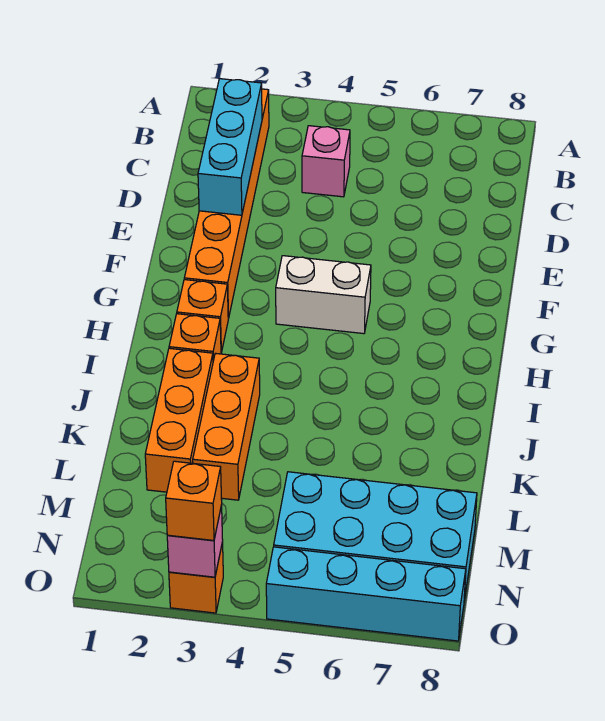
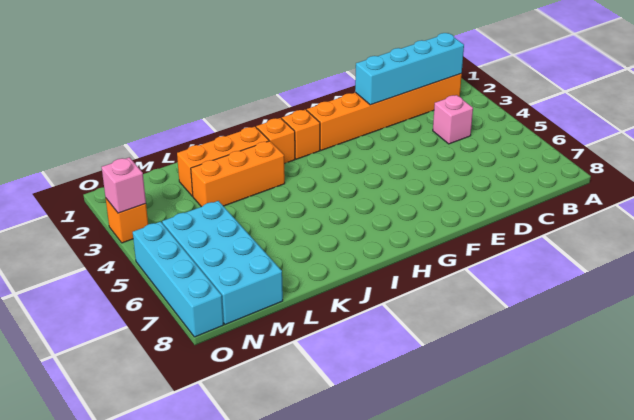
cyan brick C2:E2 level 2 -> cyan brick B2:E2 level 2
white brick G4:G5 level 1 -> none
orange brick O3 level 3 -> none

